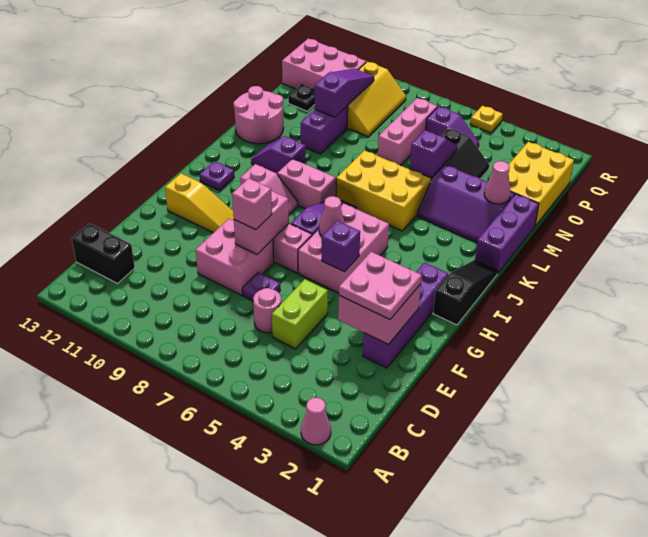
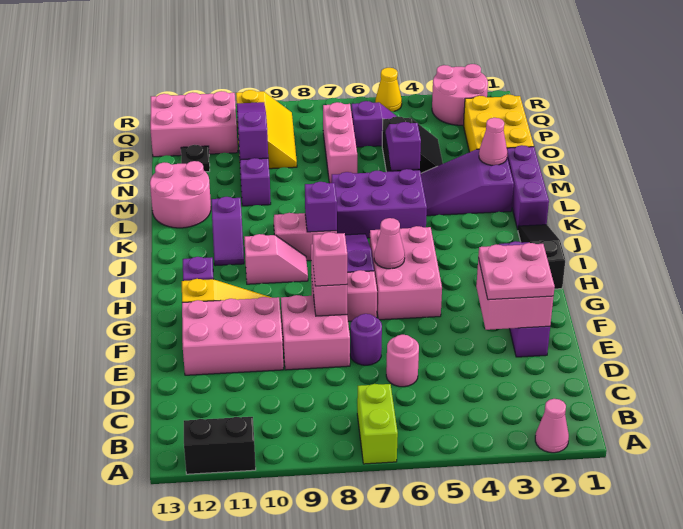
black brick C12:C13 level 1 -> black brick A11:A12 level 1
lime brick D5:E5 level 1 -> lime brick A7:B7 level 1
purple plate E7 level 1 -> purple round brick E7 level 1
none -> pink brick E10:F12 level 1
purple brick G5 level 2 -> purple brick J8 level 2
yellow brick K5:L7 level 1 -> purple brick K5:L7 level 1
purple slope K10:K11 level 1 top 10 -> purple slope J11:K11 level 1 top K
purple slope L2:M4 level 1 top M -> purple slope L2:M4 level 1 top 2
none -> pink round brick Q2:R3 level 1
yellow plate R5 level 1 -> yellow cone R5 level 1

